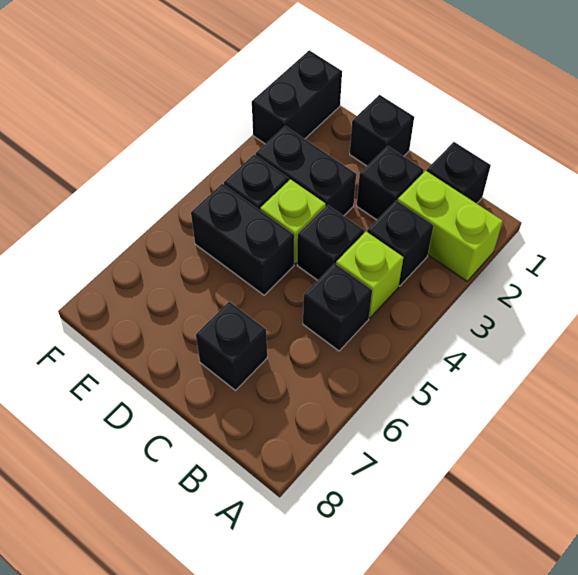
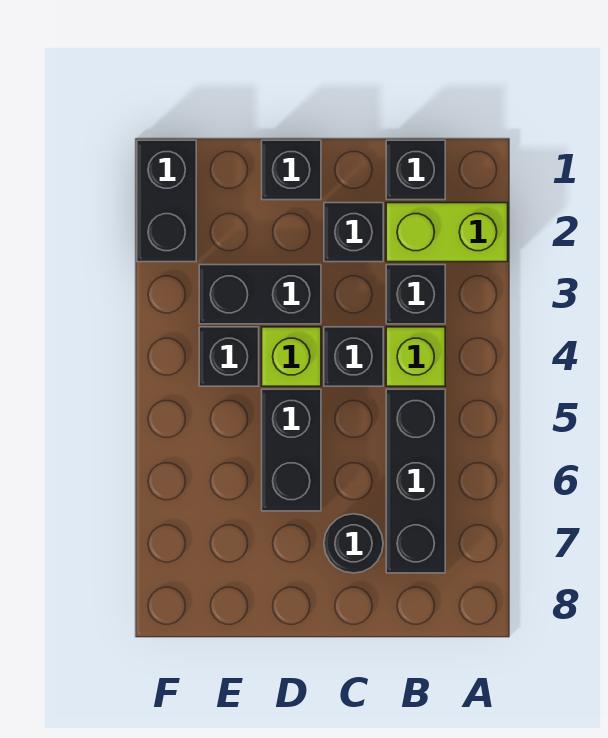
black brick B5 level 1 -> black brick B5:B7 level 1
black brick C7 level 1 -> black round brick C7 level 1
black brick D5:E5 level 1 -> black brick D5:D6 level 1

